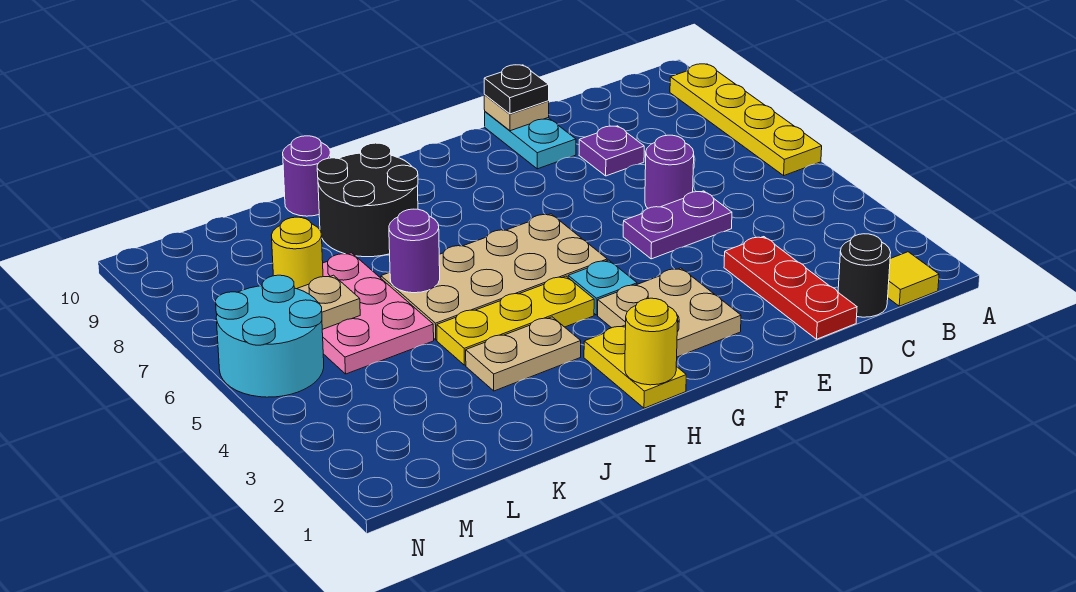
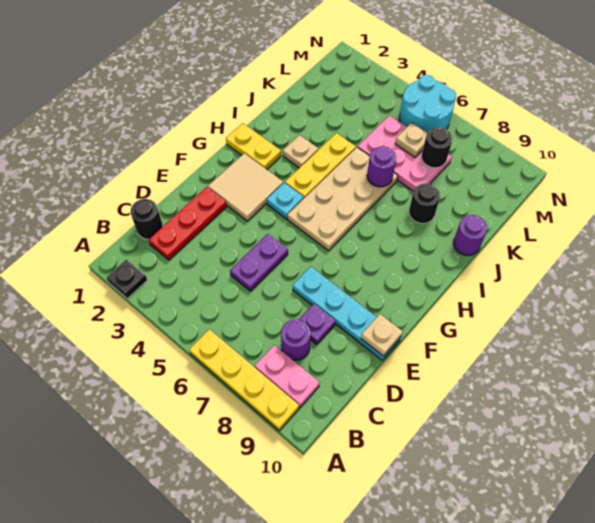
yellow tile B1 level 1 -> none
none -> pink plate B8:B9 level 1
red plate D1:D3 level 1 -> red plate C2:E2 level 1
purple round brick D6 level 1 -> purple round brick C8 level 1
cyan plate E9:E10 level 1 -> cyan plate E7:E10 level 1
black plate E10 level 3 -> black plate A2 level 1
tan plate F2:G3 level 1 -> tan tile F2:G3 level 1
yellow round brick H1 level 2 -> none
tan plate I3:J3 level 1 -> tan plate I3 level 1
black round brick I8:J9 level 1 -> black round brick J8 level 1
yellow round brick L7 level 2 -> black round brick L7 level 2

